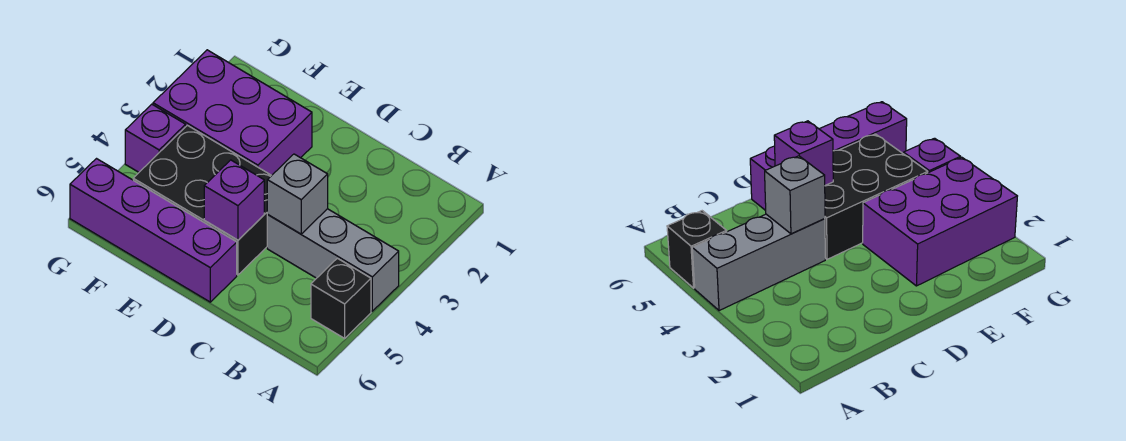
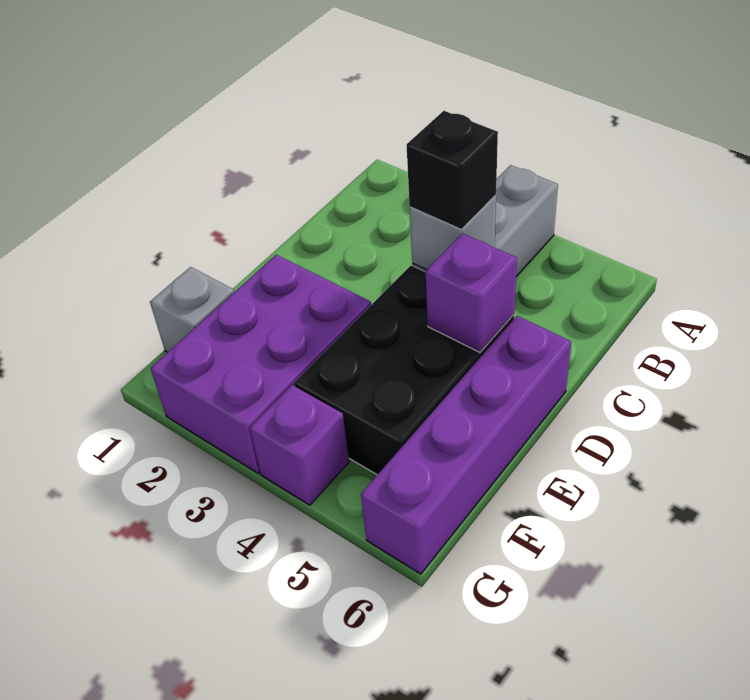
black brick A5 level 1 -> black brick C4 level 3
none -> grey brick F1 level 1

